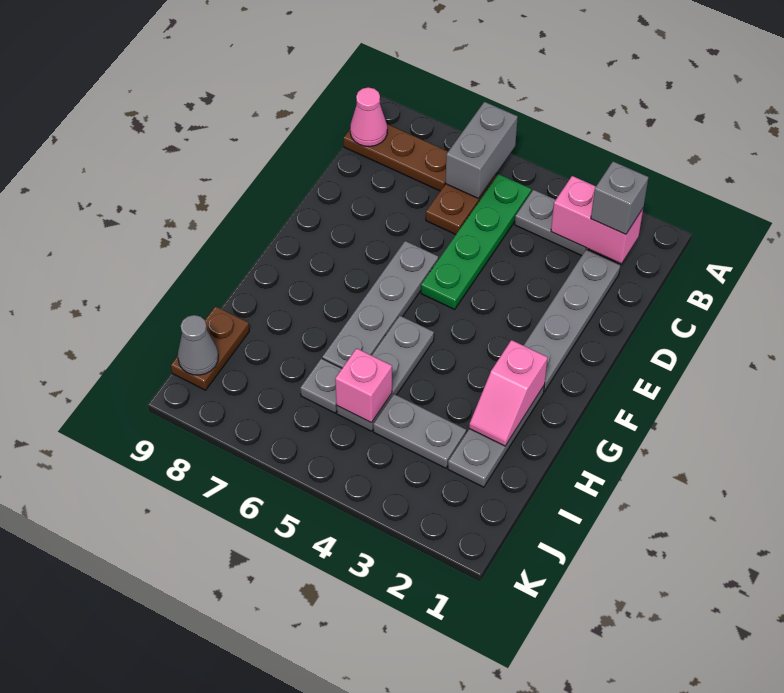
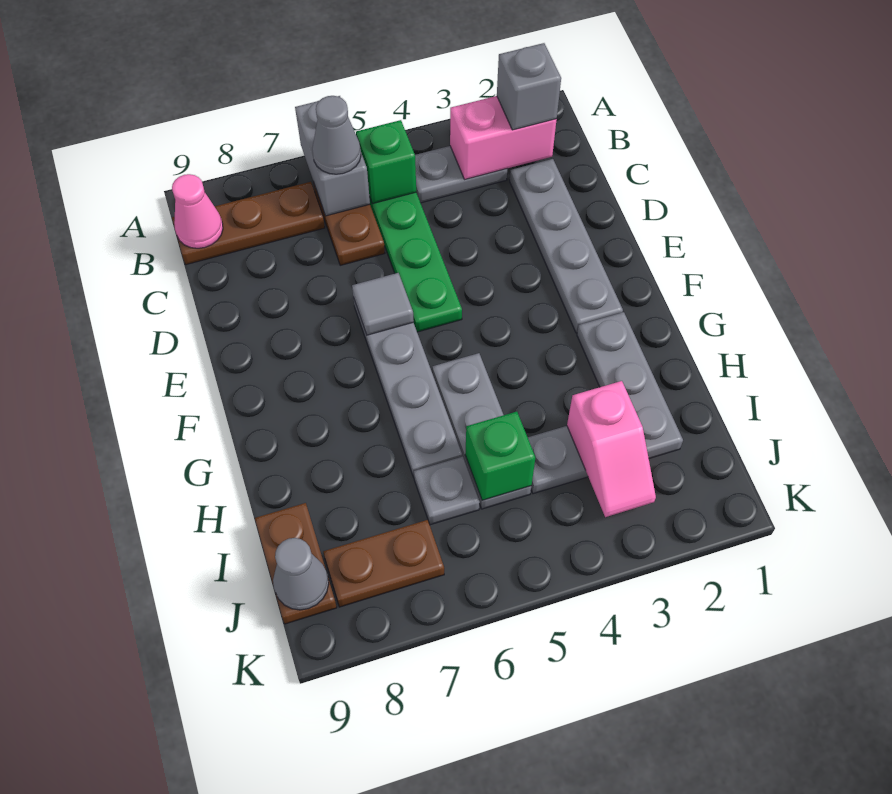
none -> green brick B5 level 2
none -> grey cone B6 level 3
none -> grey tile E6 level 2
pink slope G2:H2 level 2 top G -> pink slope I3:J3 level 2 top I
pink brick I5 level 2 -> green brick I5 level 2
none -> brown plate J7:J8 level 1

